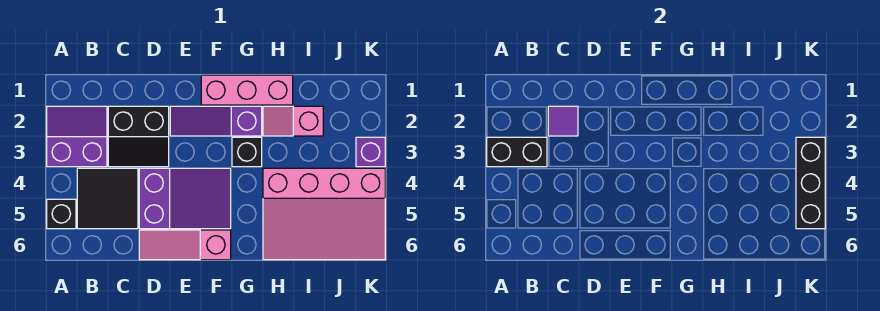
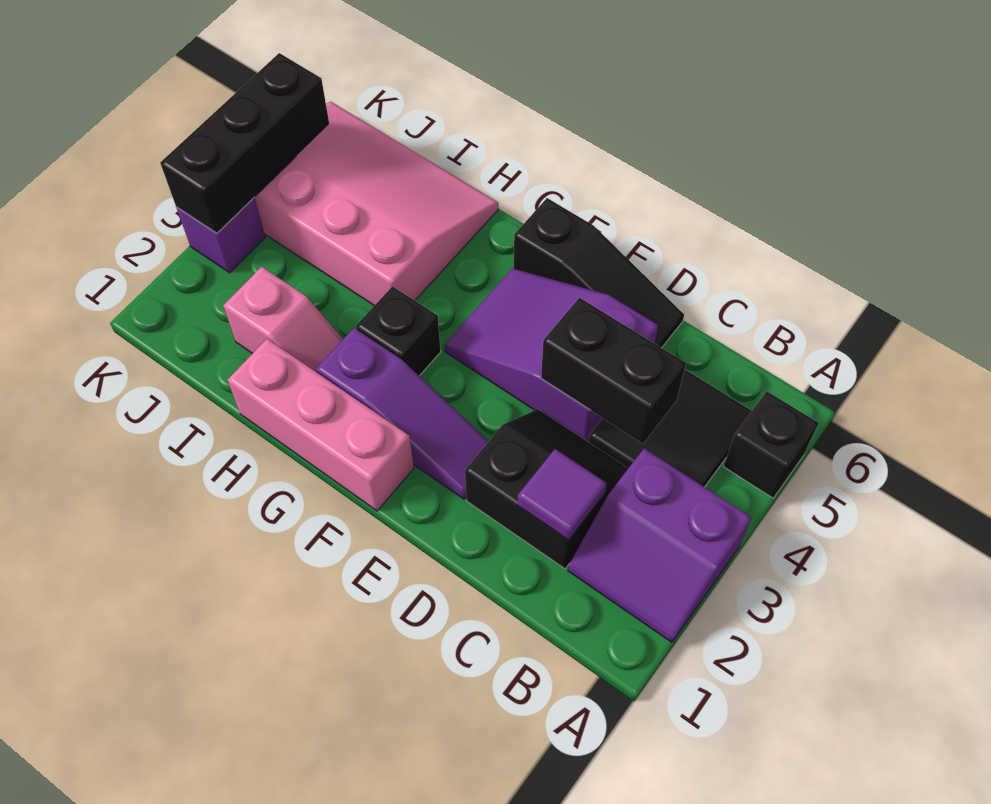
black brick A3:B3 level 2 -> black brick C4:D4 level 2
pink slope D6:F6 level 1 top F -> black slope D6:F6 level 1 top F

